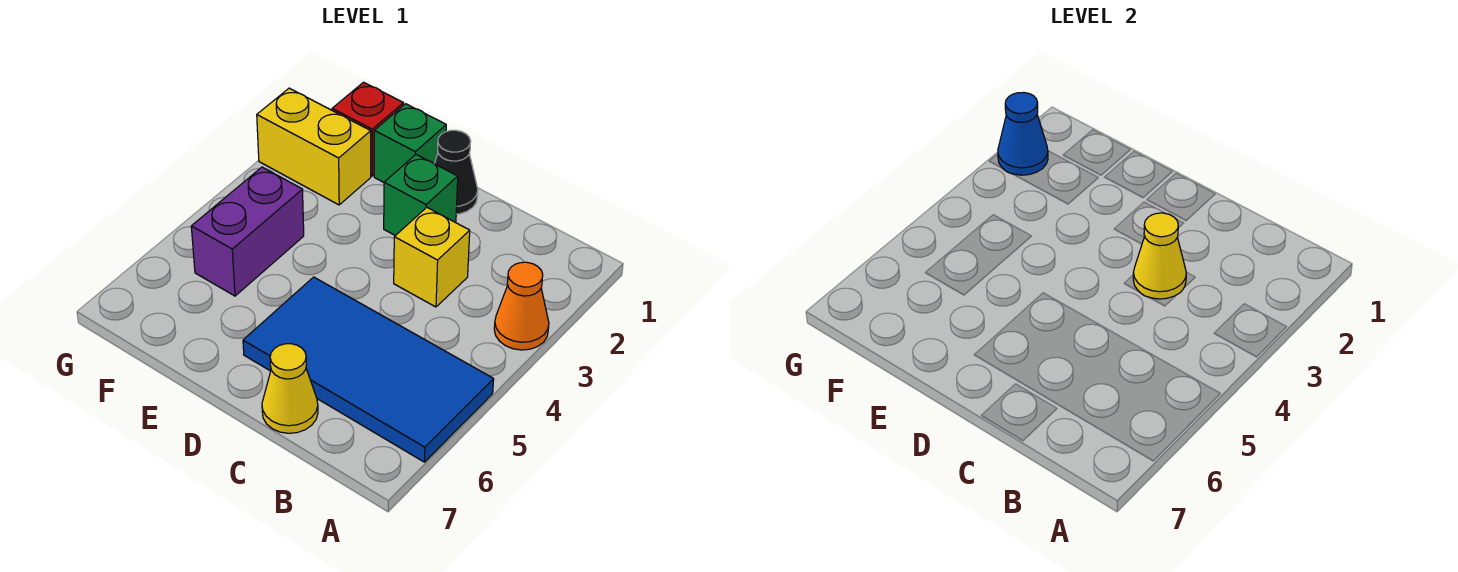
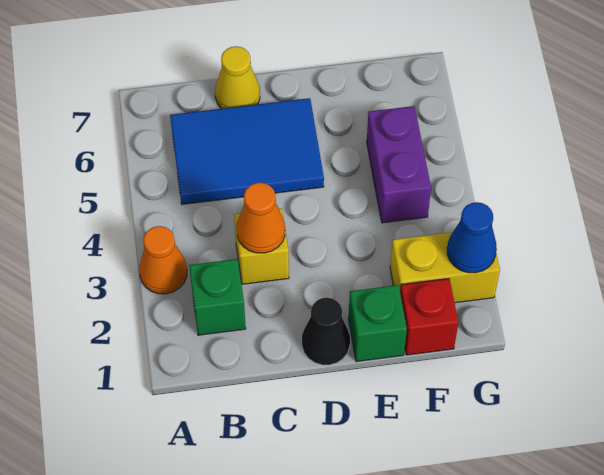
blue tile A5:D6 level 1 -> blue tile B5:D6 level 1
yellow cone C3 level 2 -> orange cone C3 level 2
green brick D2 level 1 -> green brick B2 level 1

